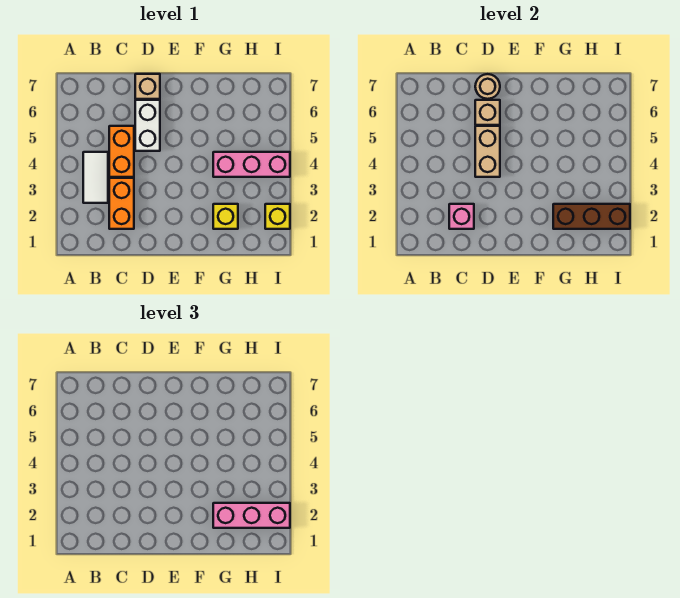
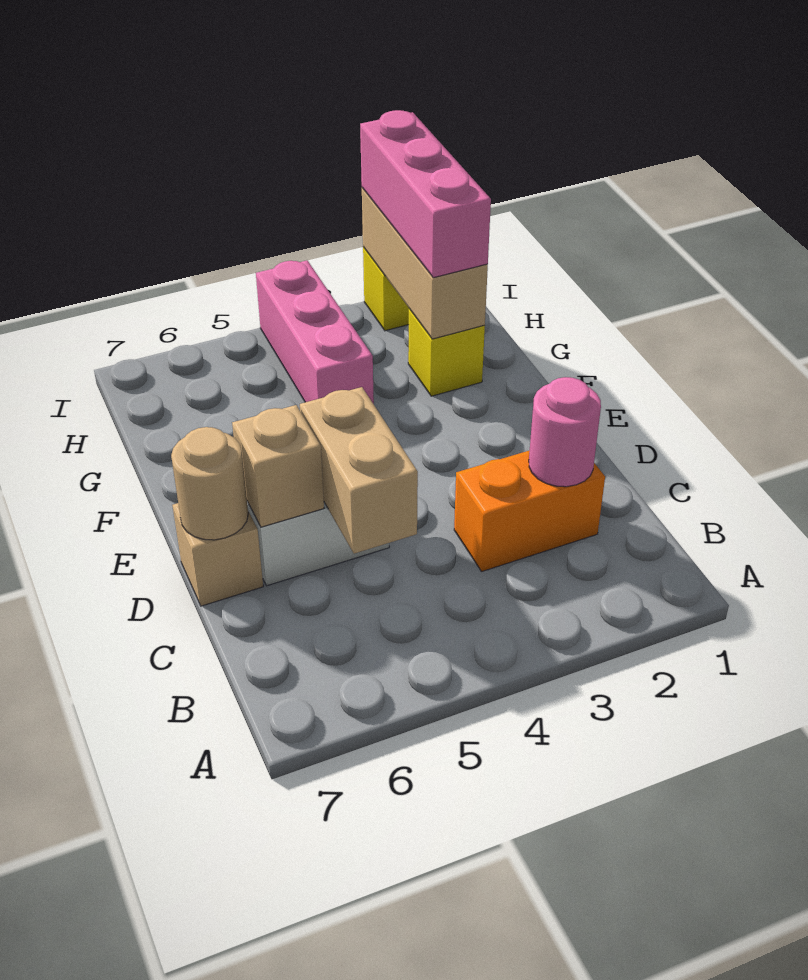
white tile B3:B4 level 1 -> none
pink brick C2 level 2 -> pink round brick C2 level 2
orange brick C4:C5 level 1 -> none
tan brick D4:D5 level 2 -> tan brick C5:D5 level 2
brown brick G2:I2 level 2 -> tan brick G2:I2 level 2

